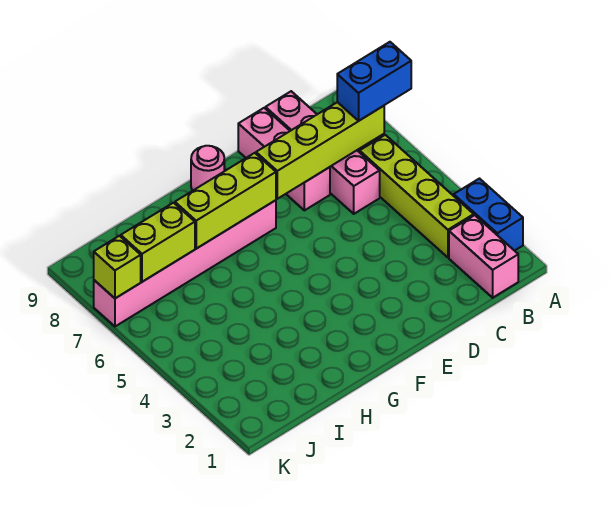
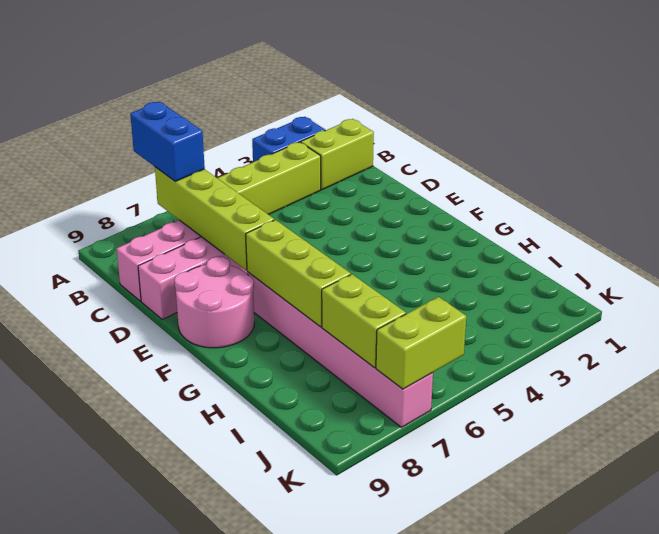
pink brick B1:B2 level 1 -> lime brick B1:B2 level 1
pink round brick F9 level 1 -> pink round brick E8:F9 level 1
lime brick K7 level 2 -> lime brick K6:K7 level 2

